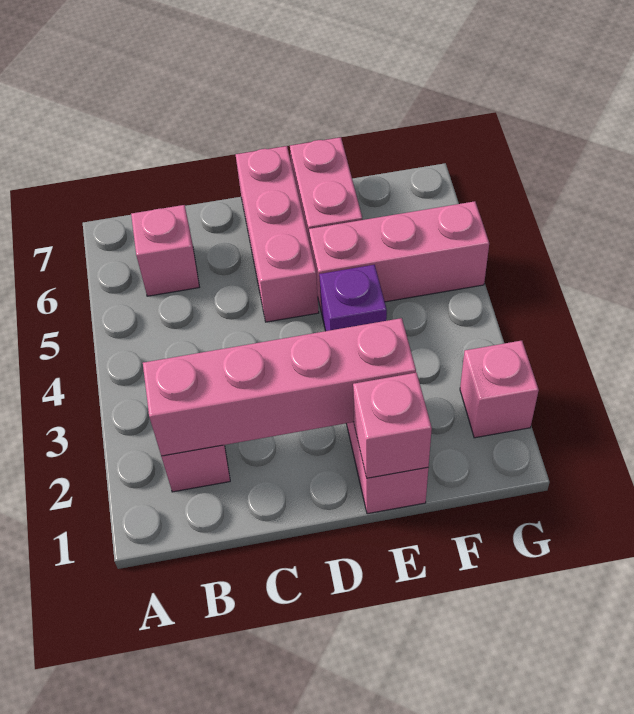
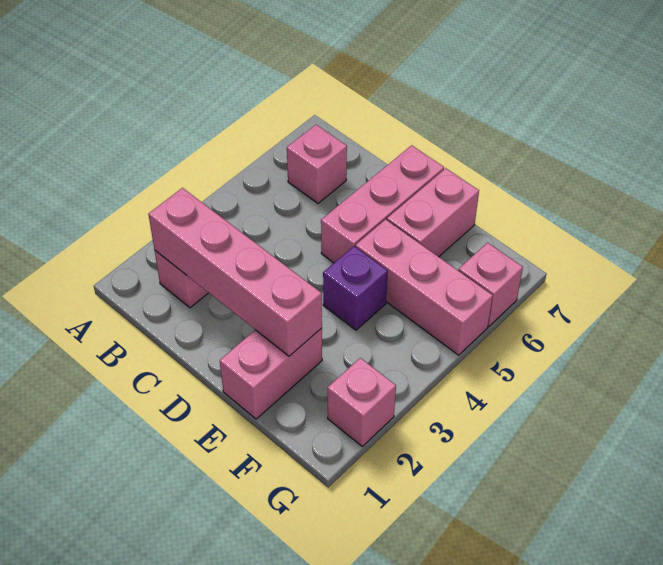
pink brick E1 level 2 -> pink brick G6 level 1

